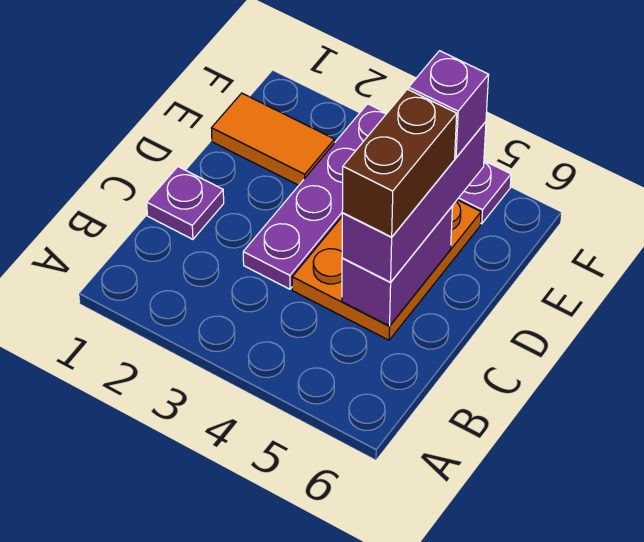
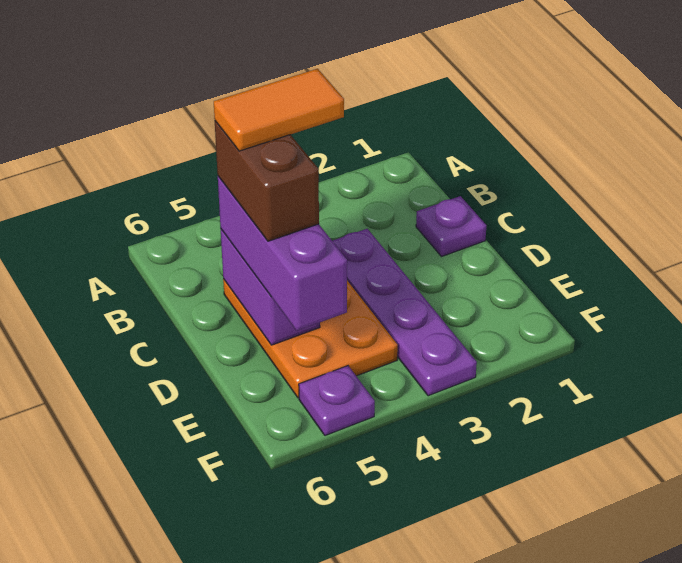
orange tile E1:E2 level 1 -> orange tile C4:C5 level 5
purple brick E5 level 4 -> none

